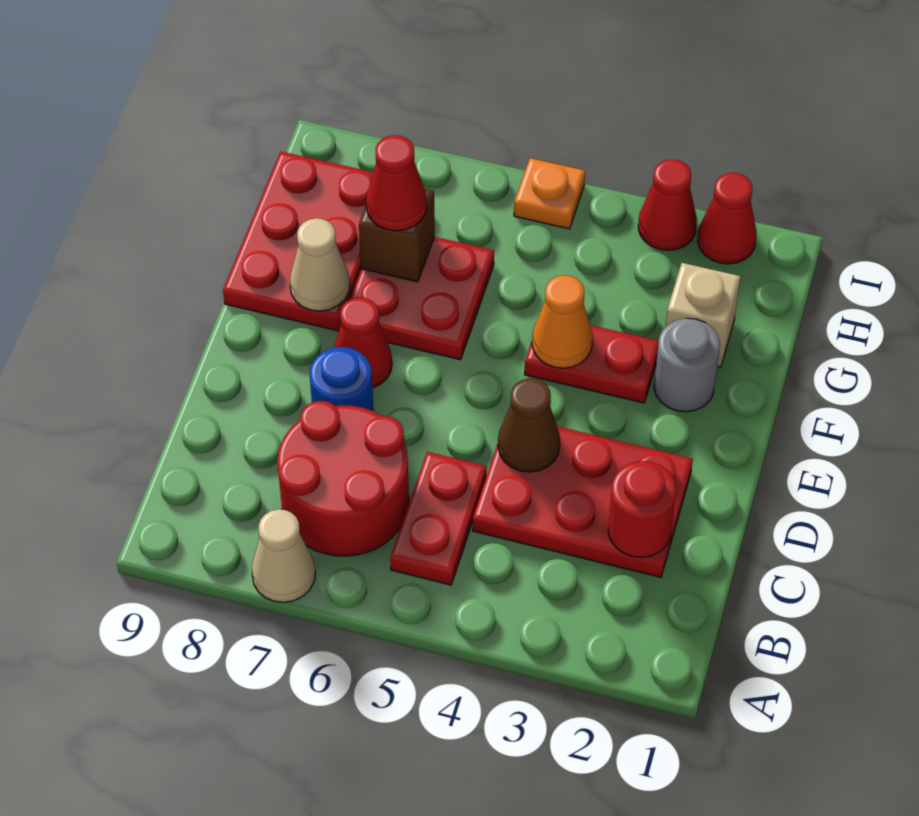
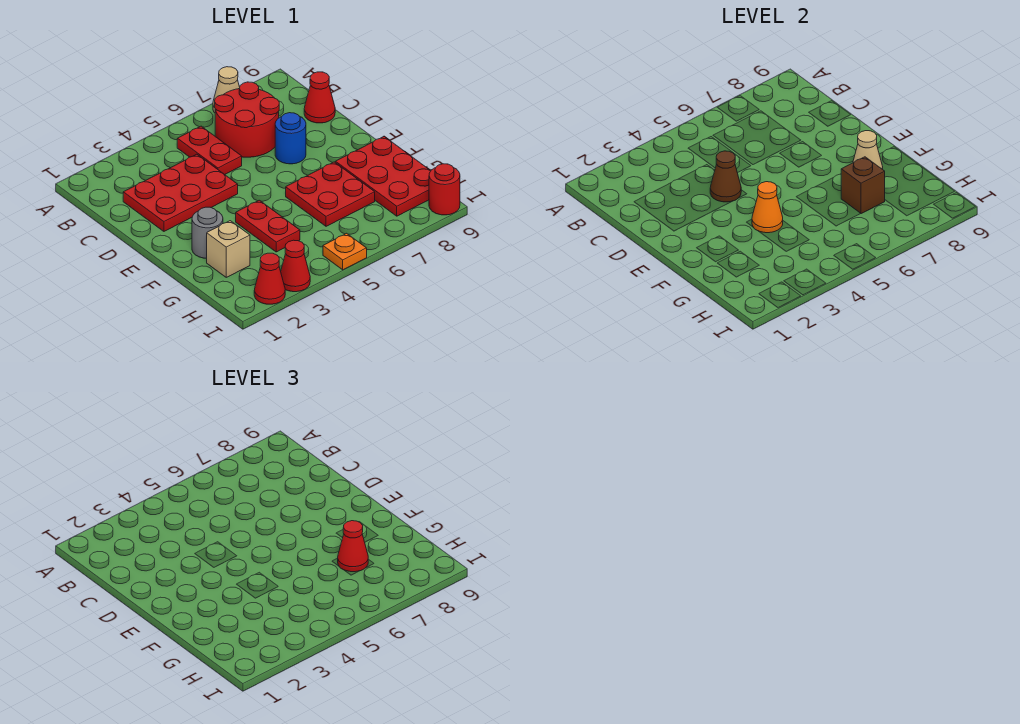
red round brick C2 level 2 -> red round brick I9 level 1
red cone E7 level 1 -> red cone C9 level 1
red plate F3:F4 level 1 -> red plate F4:G4 level 1

